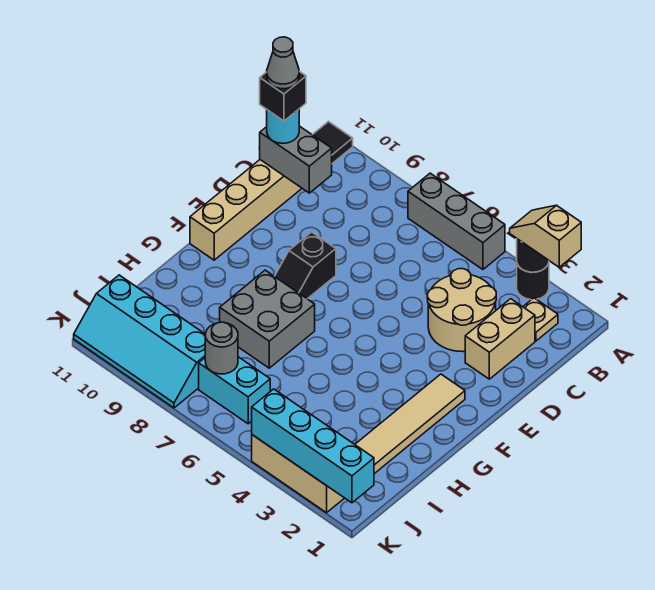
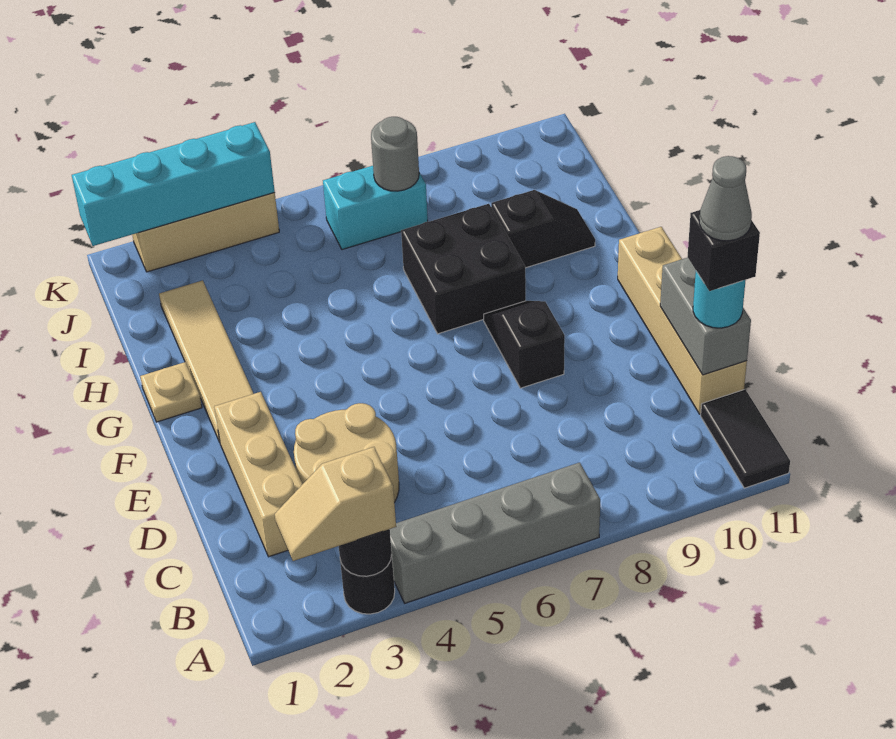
tan slope A2:A3 level 3 top 2 -> tan slope A2:A3 level 3 top 3
grey brick A5:A7 level 1 -> grey brick A4:A7 level 1
tan plate B2 level 1 -> tan plate G1 level 1
tan brick C2:D2 level 1 -> tan brick C2:E2 level 1
grey brick C10:C11 level 2 -> grey brick C11:D11 level 2
grey brick G7:H8 level 1 -> black brick G7:H8 level 1
none -> black slope H9:H10 level 1 top 9
cyan slope J8:K11 level 1 top J -> none

